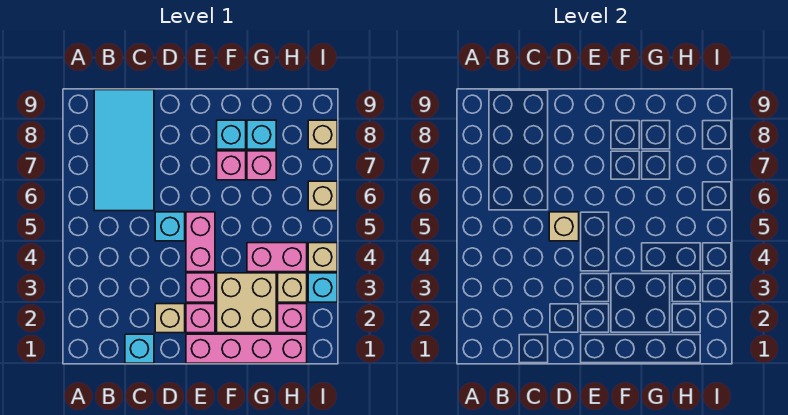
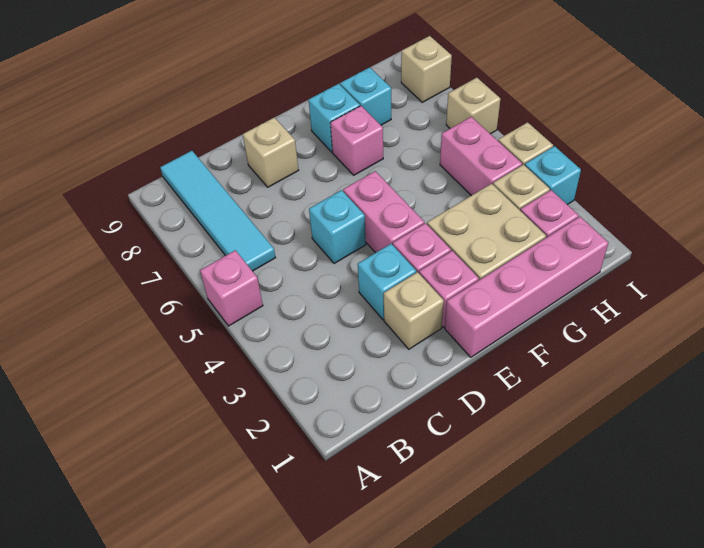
cyan tile B6:C9 level 1 -> cyan tile B6:B9 level 1
cyan brick C1 level 1 -> cyan brick D3 level 1
tan brick D5 level 2 -> tan brick D8 level 1
pink brick G4:H4 level 1 -> pink brick H4:H5 level 1
pink brick G7 level 1 -> pink brick A5 level 1

